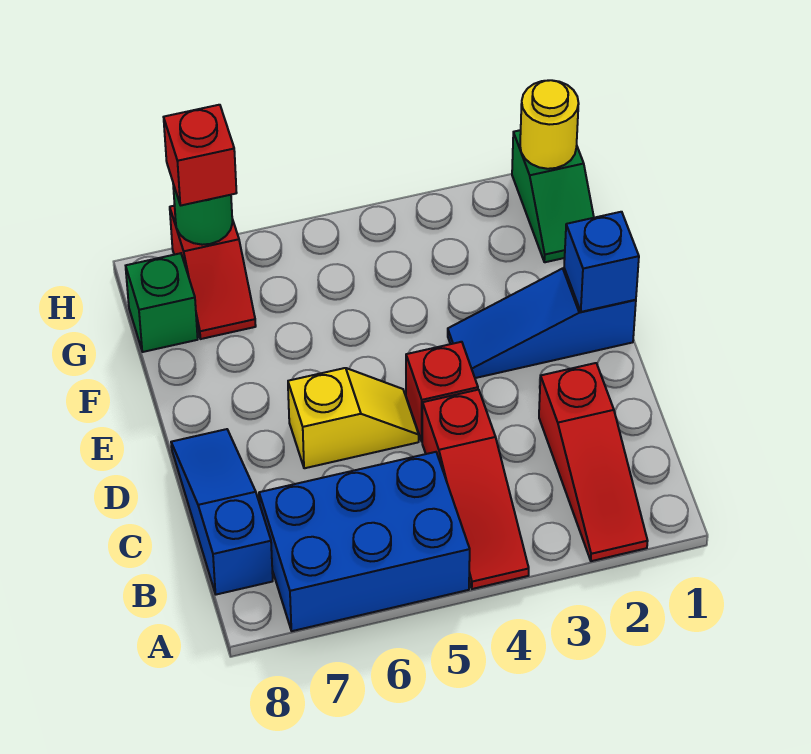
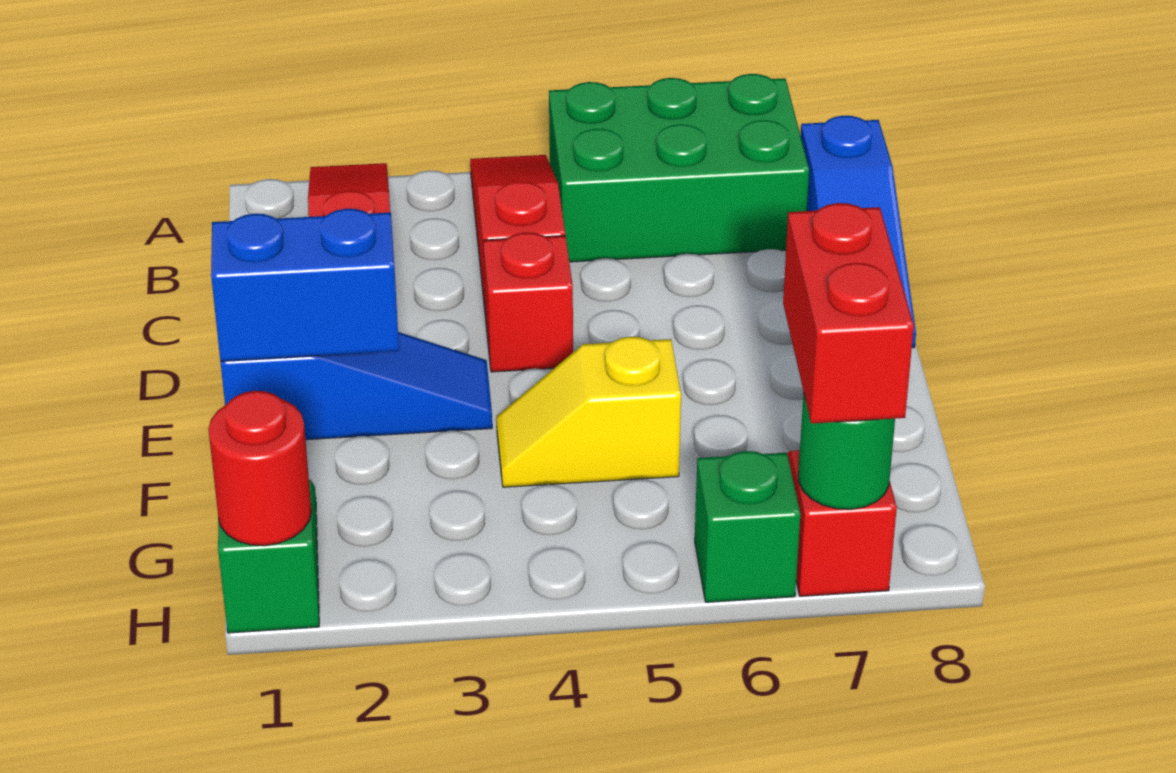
blue brick A5:B7 level 1 -> green brick A5:B7 level 1
yellow slope D5:D6 level 1 top 6 -> yellow slope F4:F5 level 1 top 5
blue brick E1 level 2 -> blue brick E1:E2 level 2
green brick G8 level 1 -> green brick H6 level 1
yellow round brick H1 level 2 -> red round brick H1 level 2
red brick H7 level 3 -> red brick G7:H7 level 3

